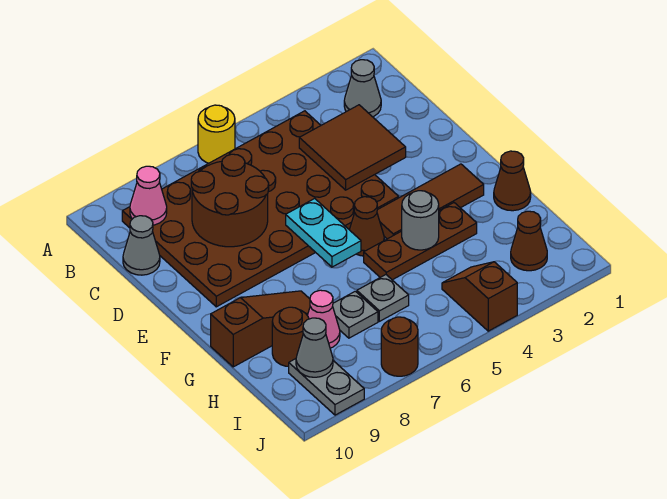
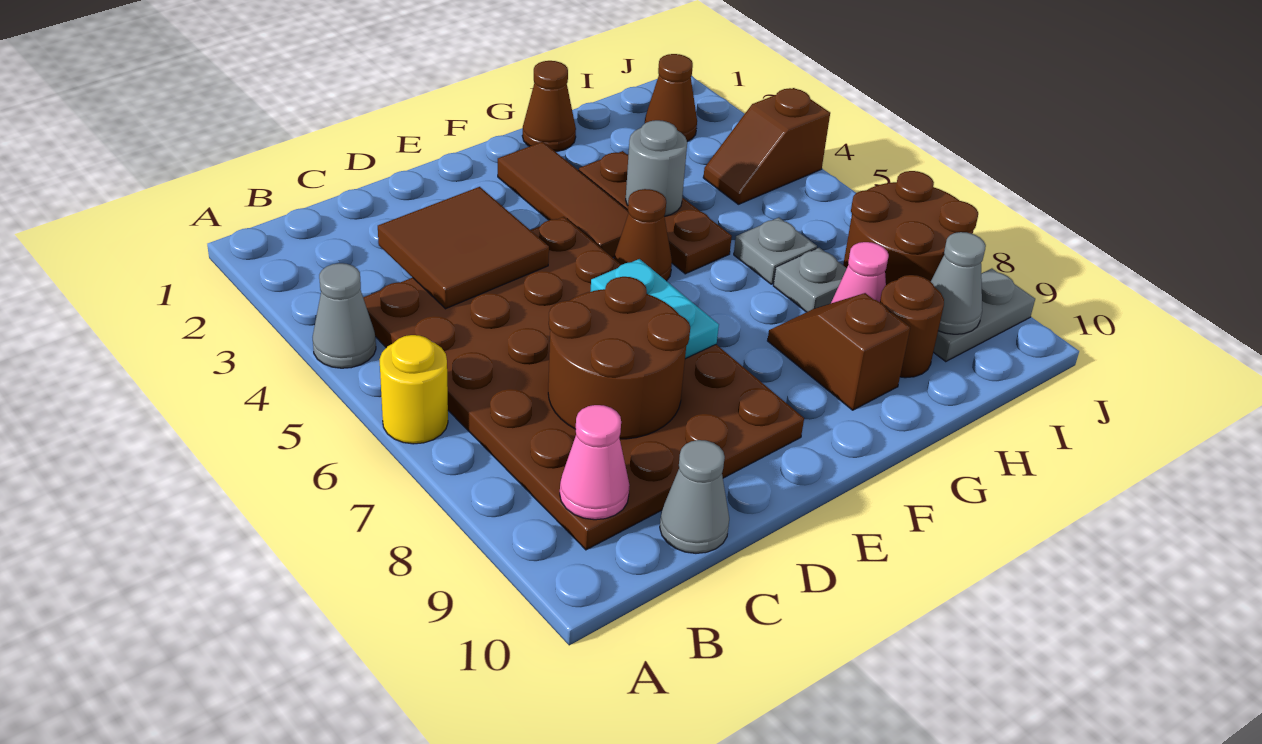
grey cone B2 level 1 -> grey cone A4 level 1
cyan plate E6:F6 level 2 -> cyan plate E6:E7 level 2
brown slope G8:G10 level 1 top 10 -> brown slope G8:G9 level 1 top 9
brown round brick J7 level 1 -> brown round brick I7:J8 level 1

